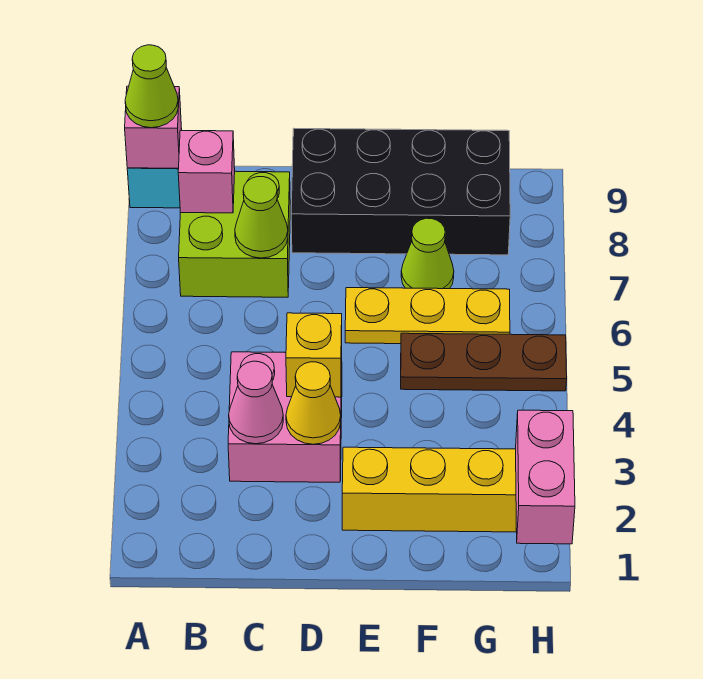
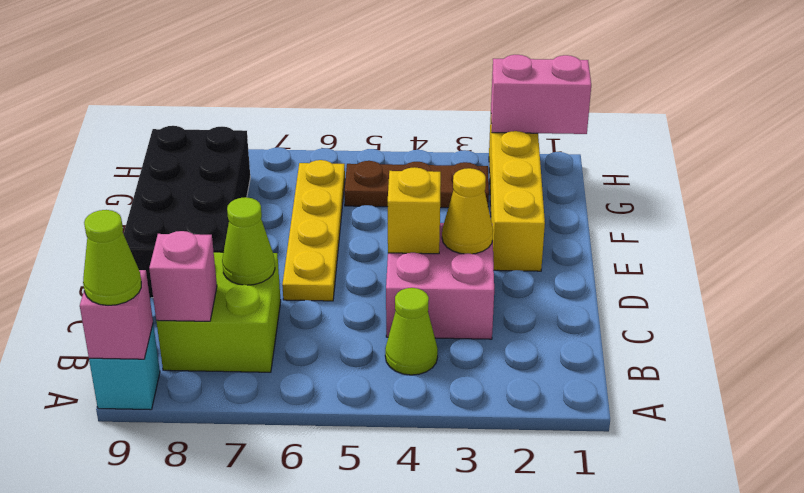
pink cone C3 level 2 -> none
yellow plate E6:G6 level 1 -> yellow plate D6:G6 level 1
brown plate F5:H5 level 1 -> brown plate G3:G5 level 1
lime cone F7 level 1 -> lime cone B4 level 1

